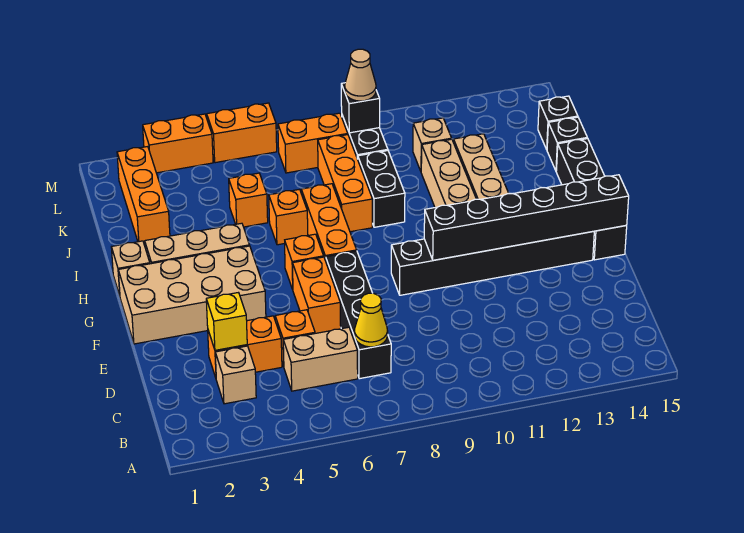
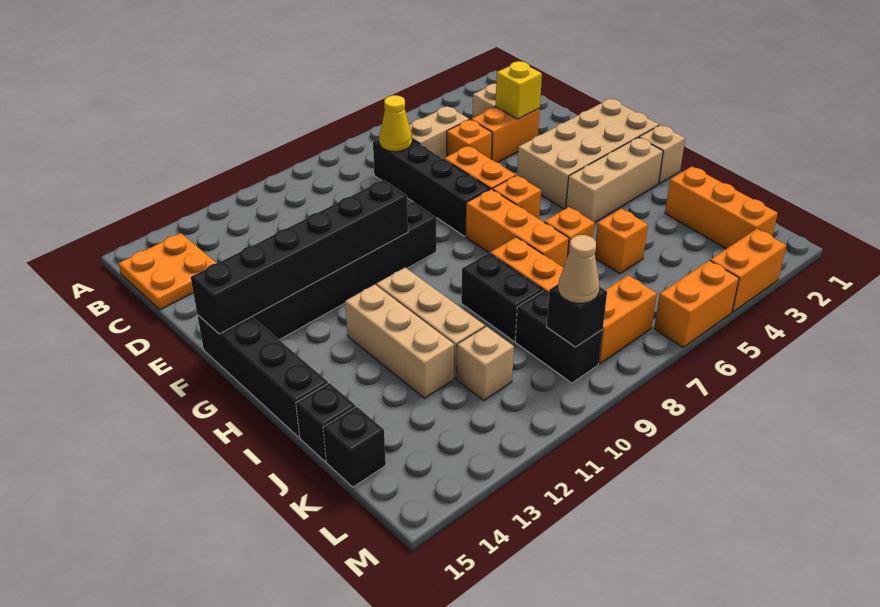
none -> orange plate B14:C15 level 1

